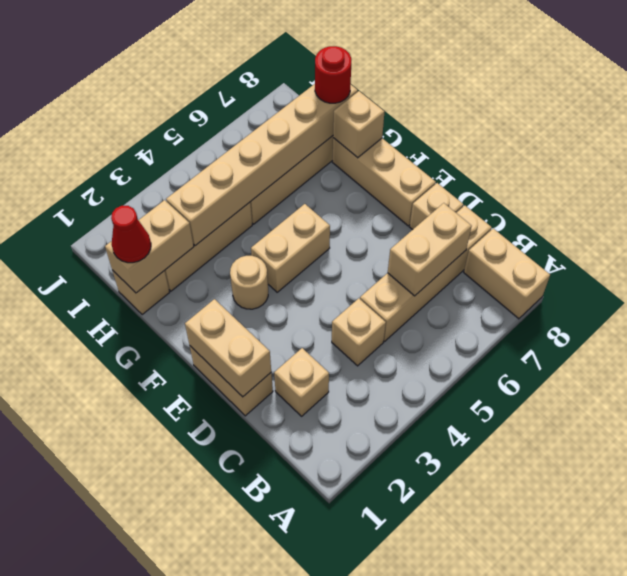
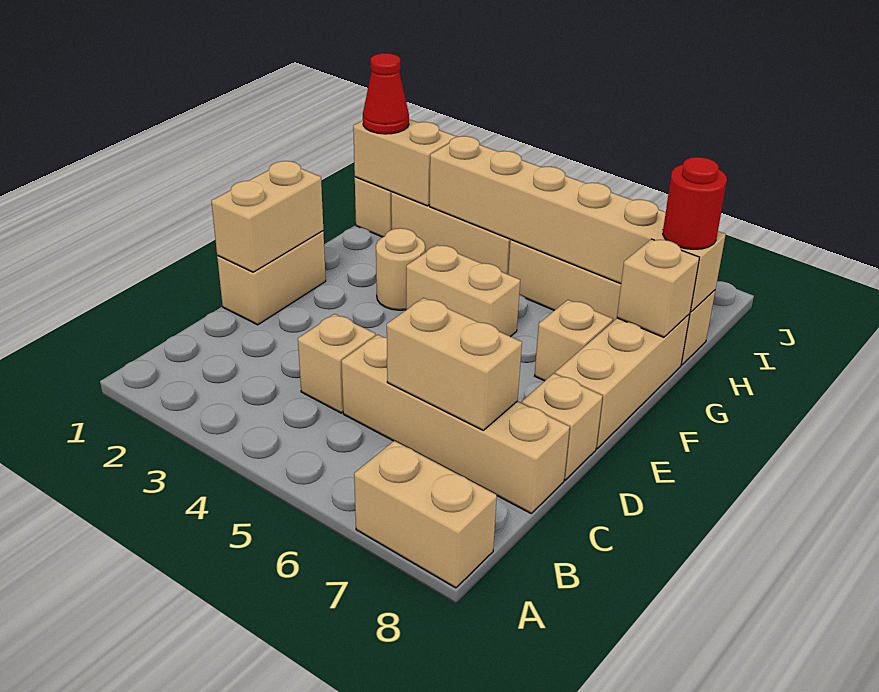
tan brick A8:B8 level 1 -> tan brick A7:A8 level 1
tan brick C2 level 1 -> tan brick F7 level 1

